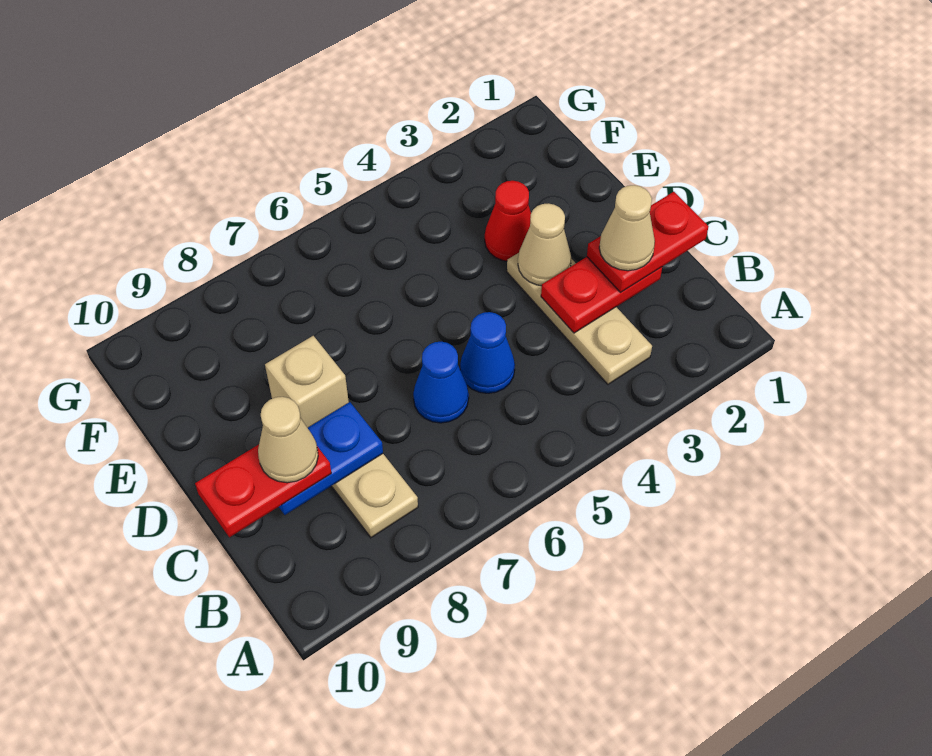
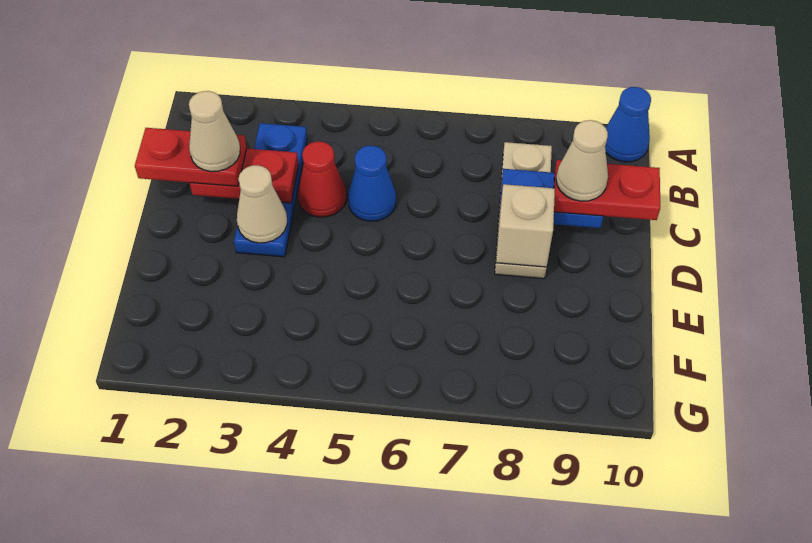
tan plate B3:D3 level 1 -> blue plate B3:D3 level 1
blue cone C6 level 1 -> blue cone A10 level 1
red cone E3 level 1 -> red cone C4 level 1

